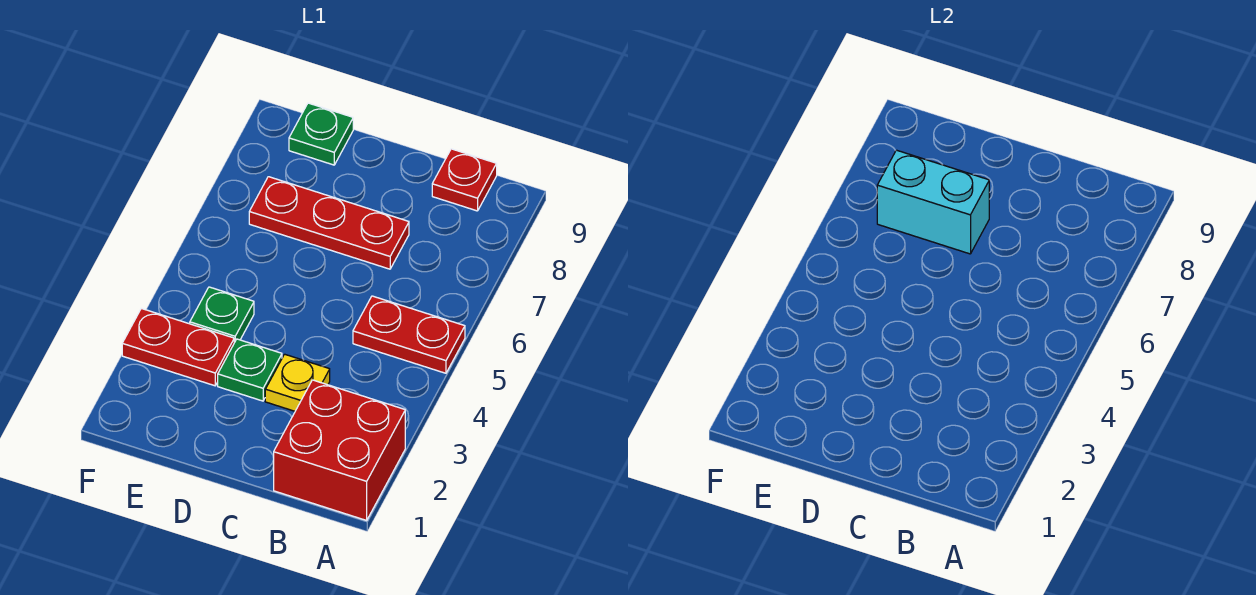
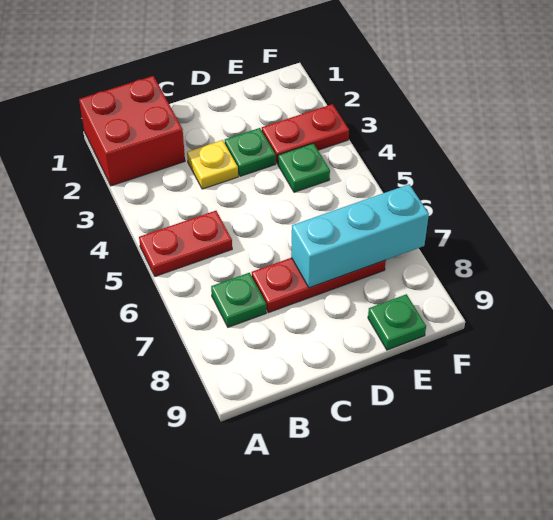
none -> green plate B7 level 1
red plate B9 level 1 -> none
cyan brick D7:E7 level 2 -> cyan brick D7:F7 level 2

